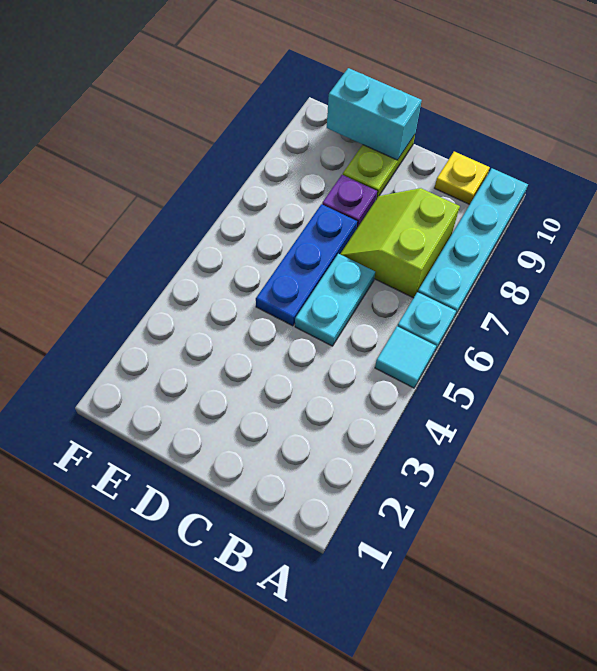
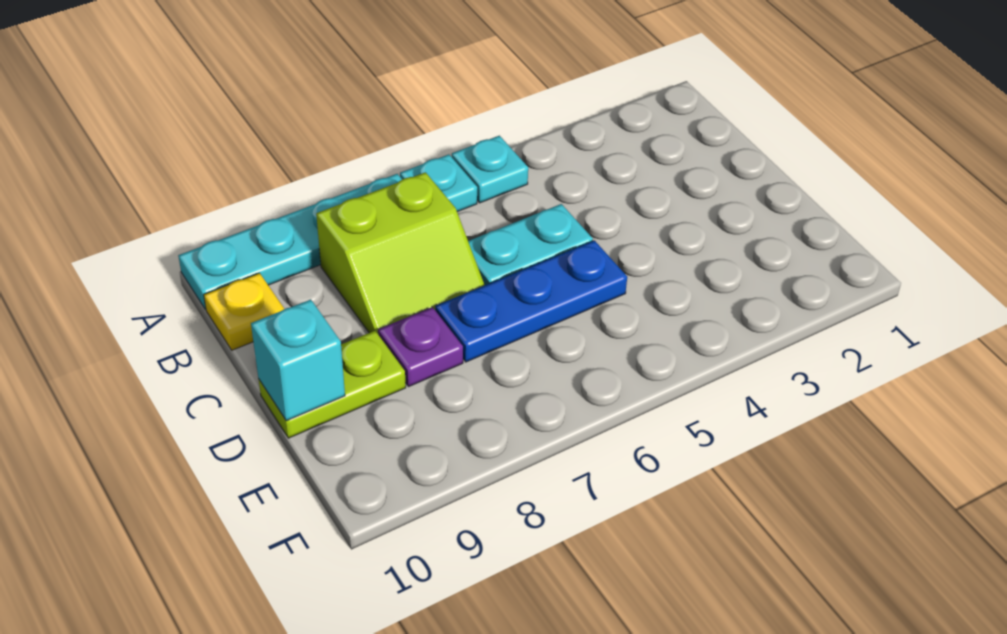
cyan tile A5 level 1 -> cyan plate A5 level 1
cyan brick D10:E10 level 2 -> cyan brick D10 level 2

